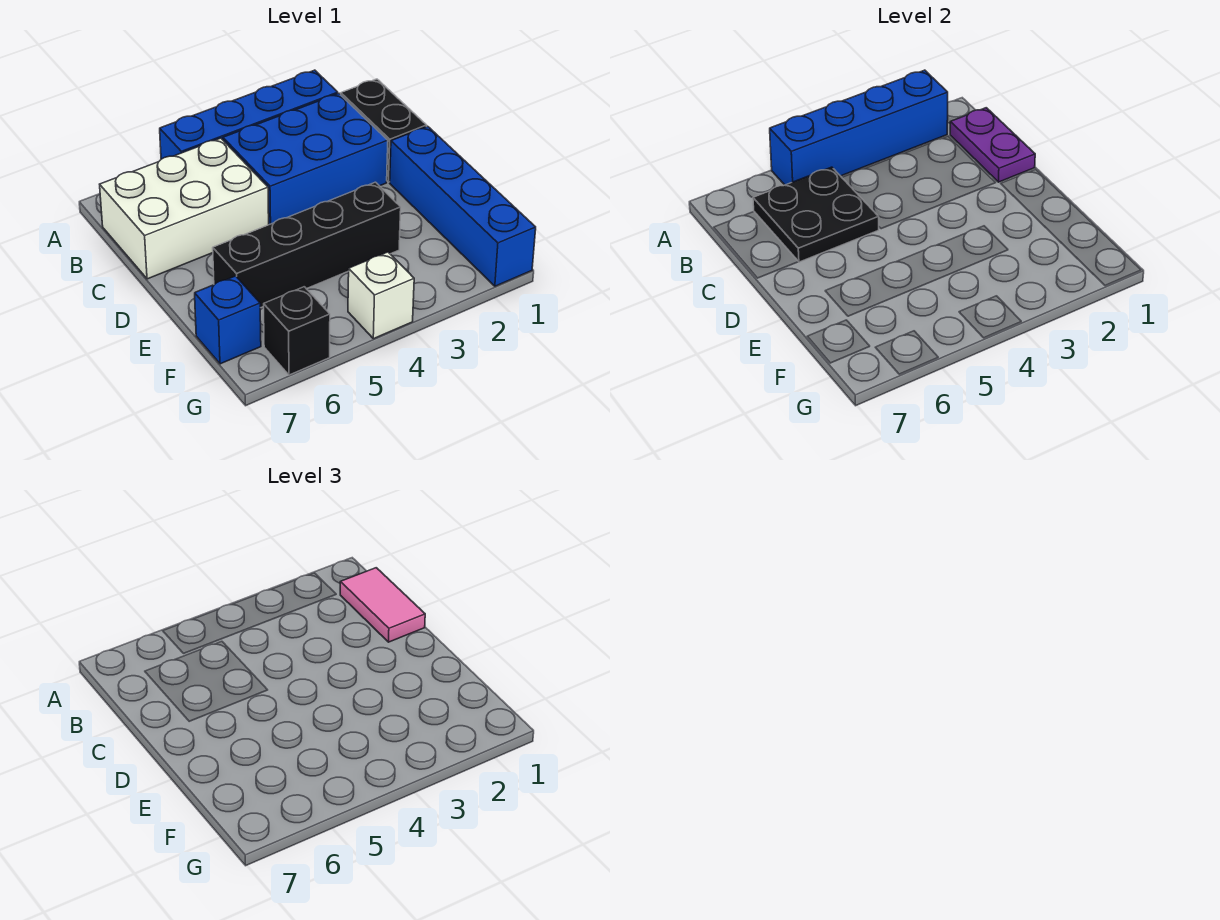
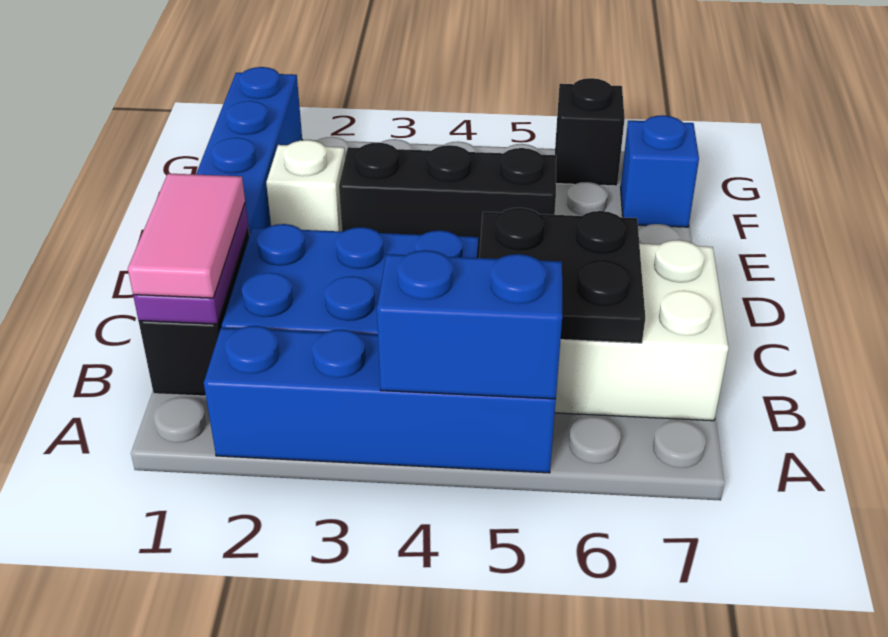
blue brick A2:A5 level 2 -> blue brick A4:A5 level 2
black brick E3:E6 level 1 -> black brick E3:E5 level 1
white brick G4 level 1 -> white brick E2 level 1

